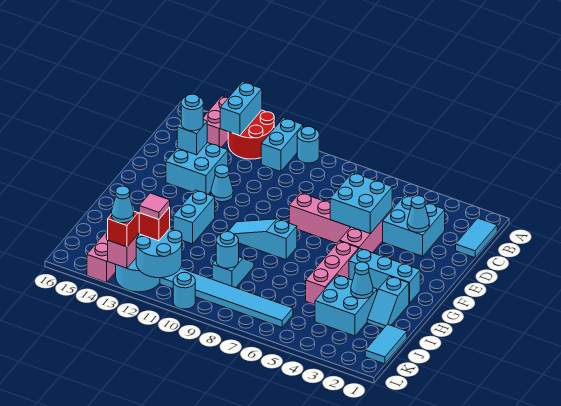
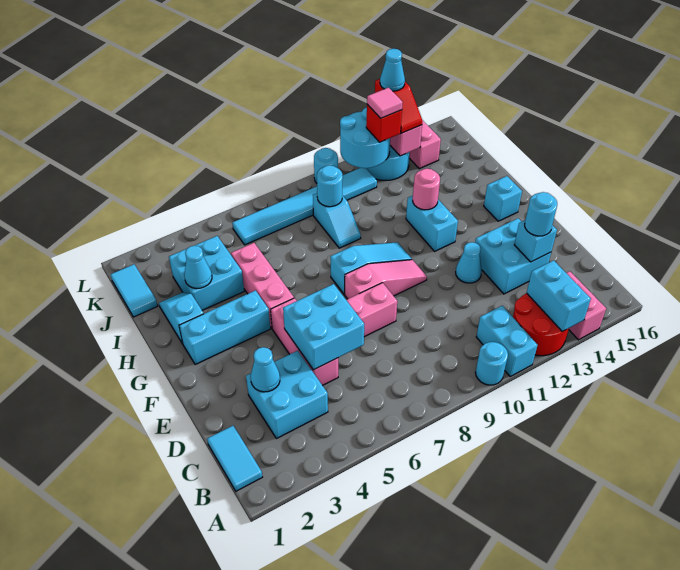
none -> pink slope F8:F10 level 1 top 8
none -> cyan brick G15 level 1
none -> pink round brick H12 level 2

